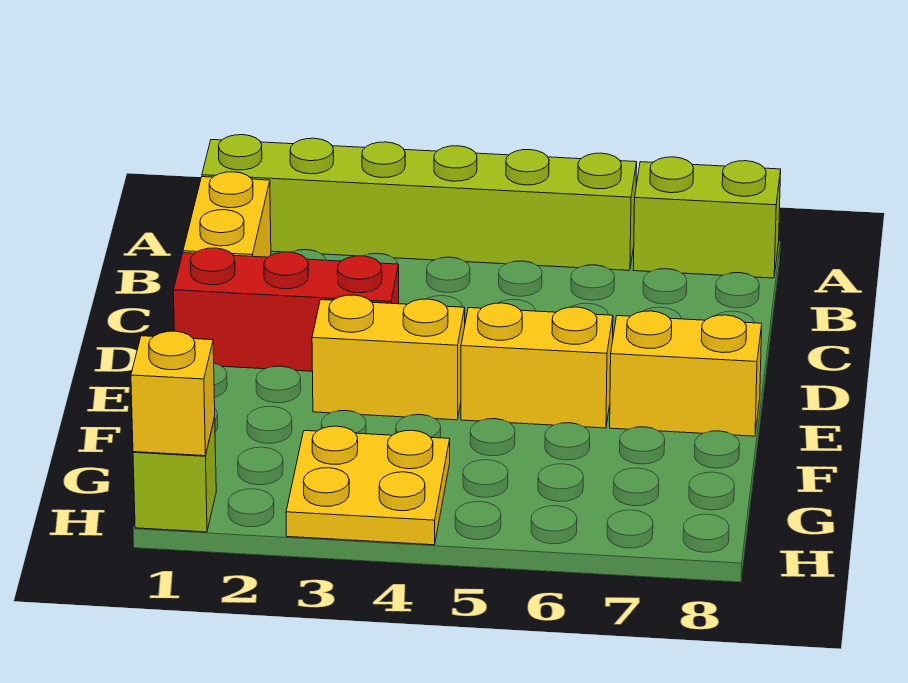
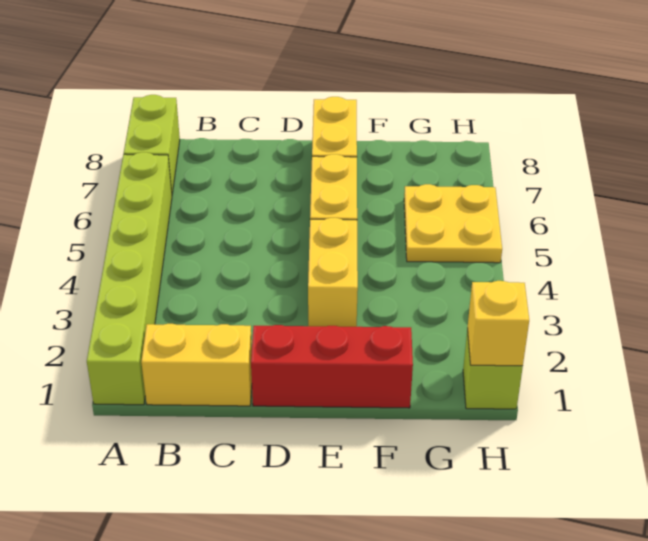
red brick D1:D3 level 1 -> red brick D1:F1 level 1
yellow plate G3:H4 level 1 -> yellow plate G5:H6 level 1

